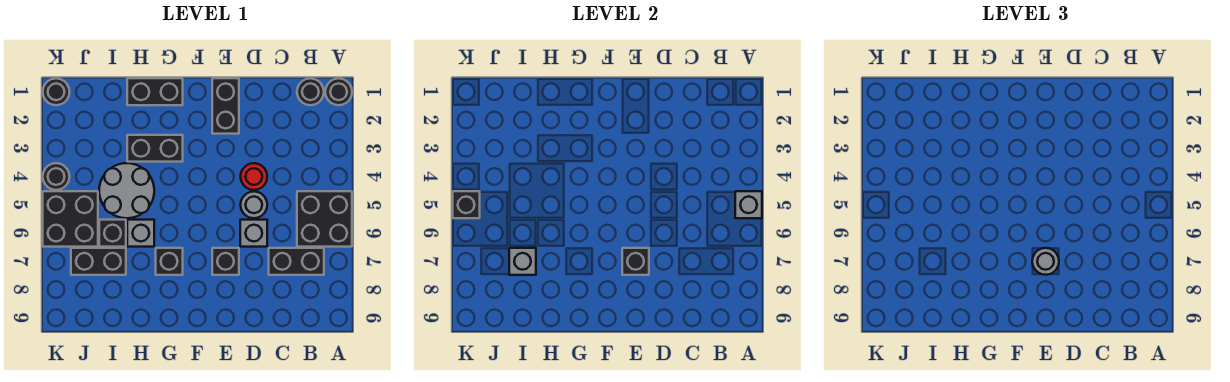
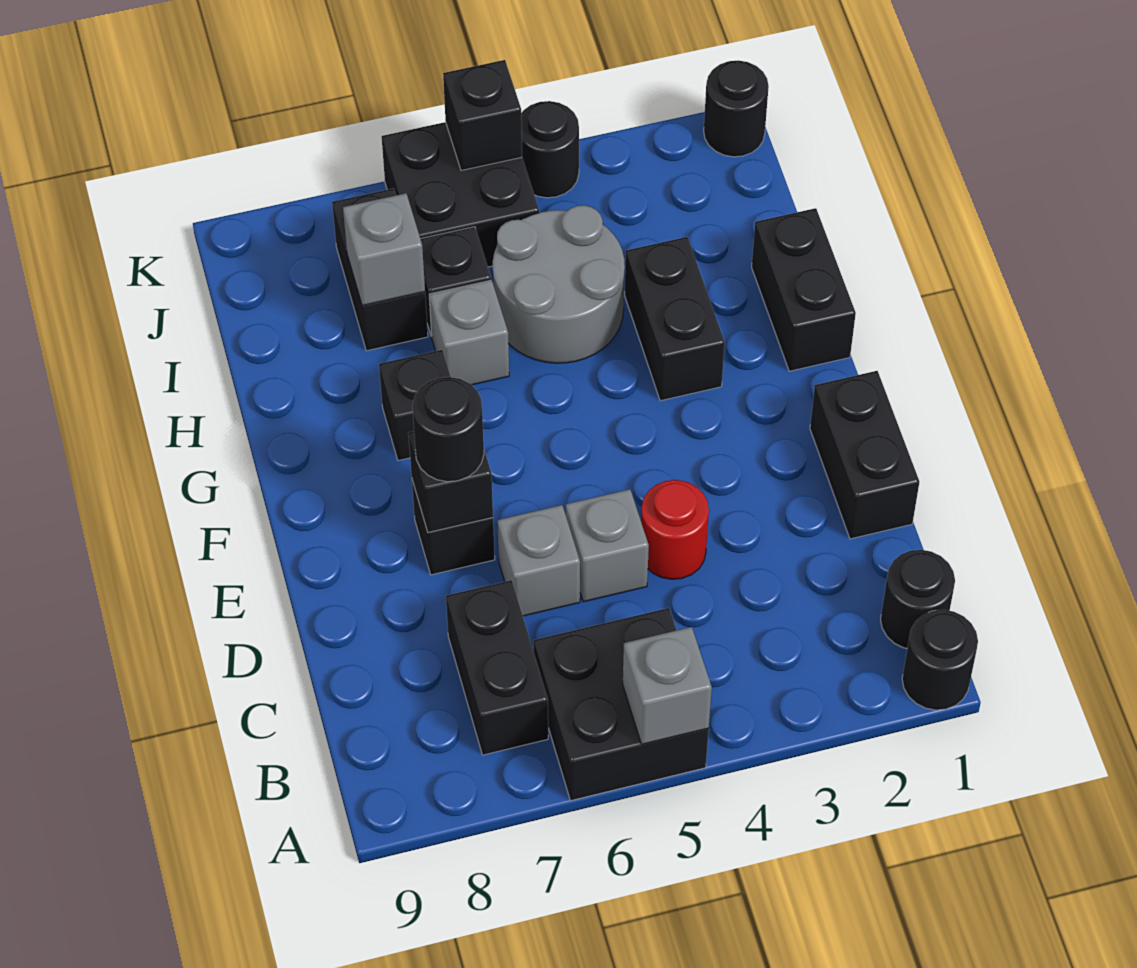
grey round brick D5 level 1 -> grey brick D5 level 1
black brick E1:E2 level 1 -> black brick D1:E1 level 1
grey round brick E7 level 3 -> black round brick E7 level 3

